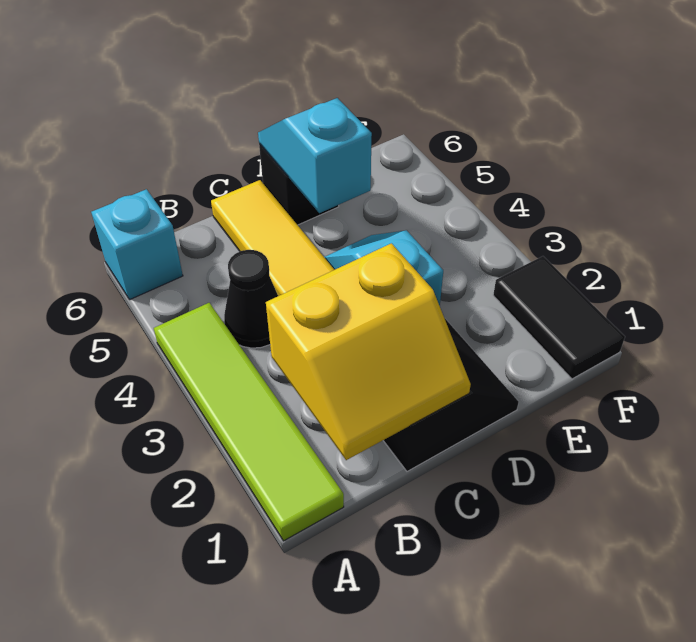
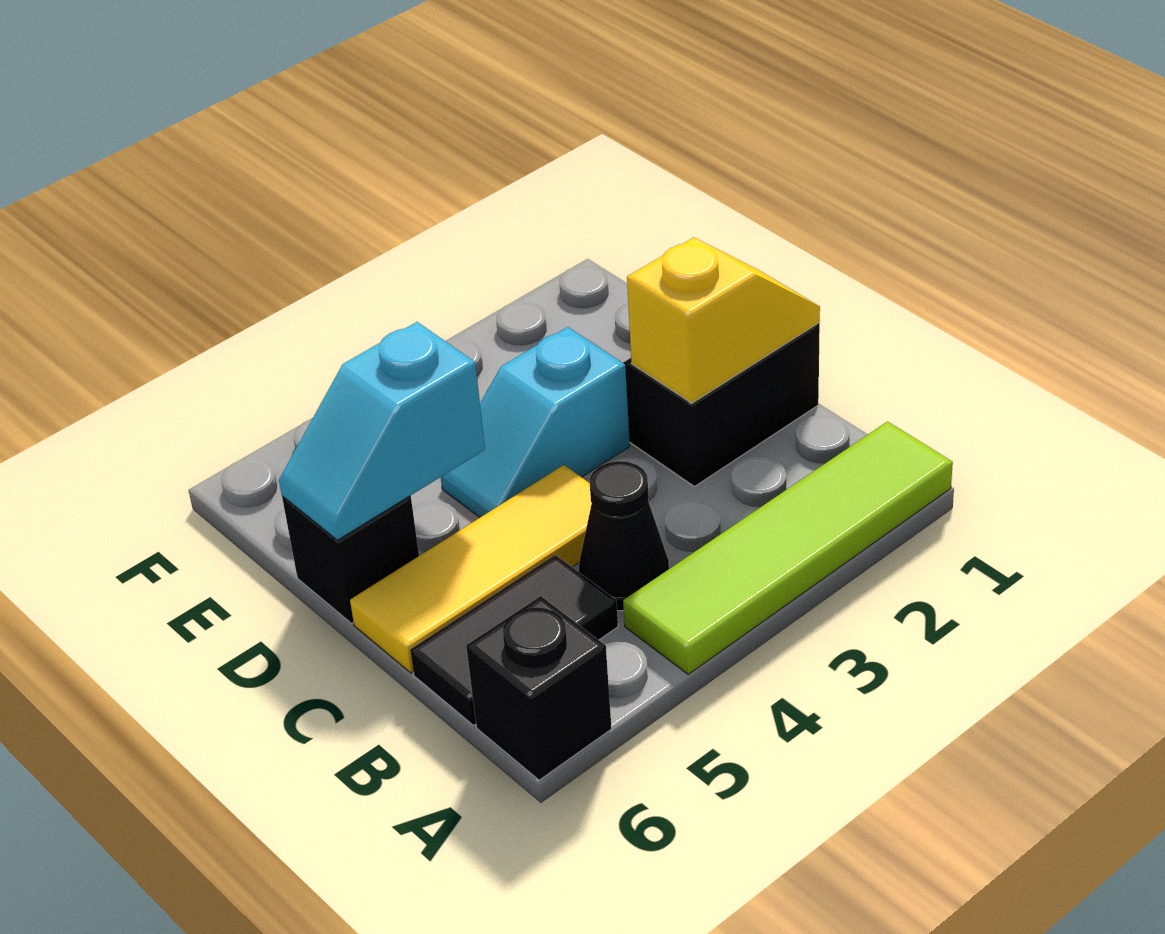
cyan brick A6 level 1 -> black brick A6 level 1
yellow slope B1:C2 level 2 top 2 -> yellow slope C1:C2 level 2 top 2
black tile F1:F2 level 1 -> black tile B5:B6 level 1

